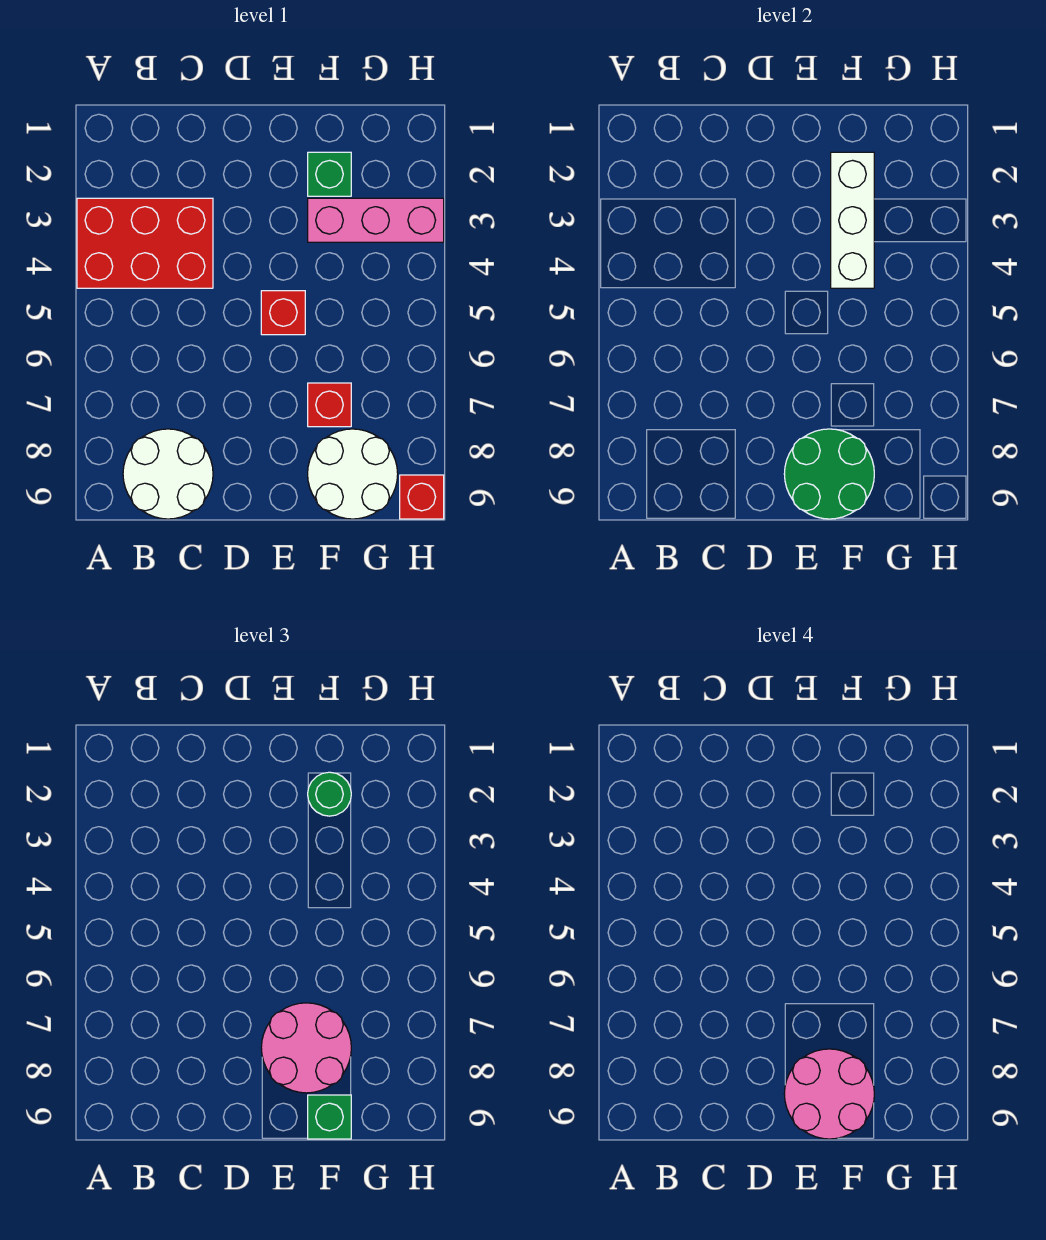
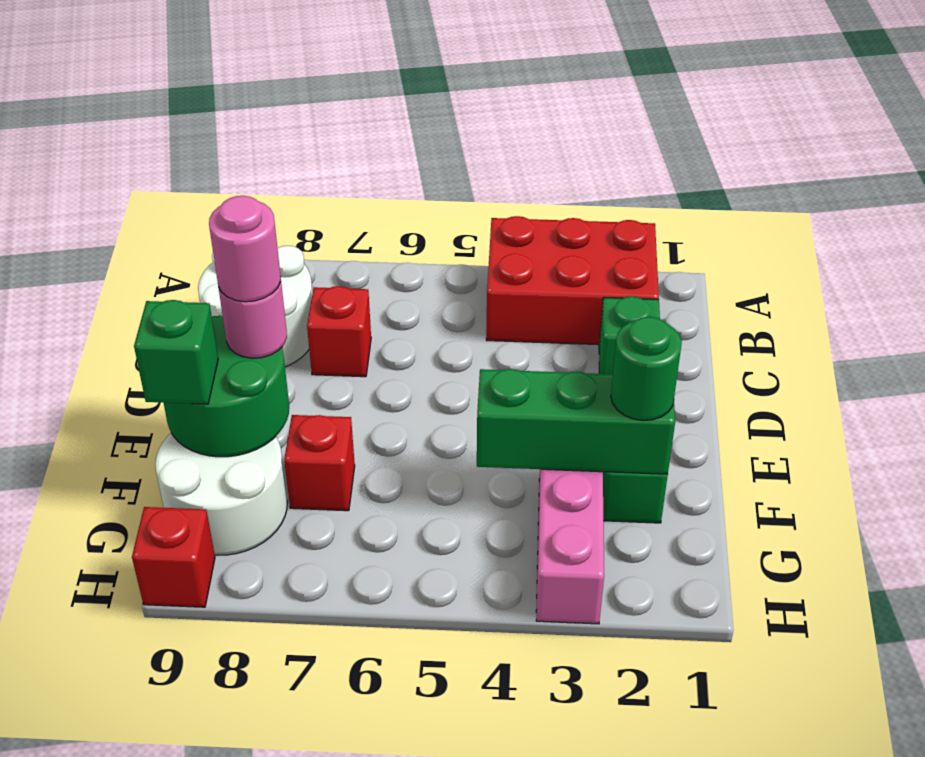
red brick A3:C4 level 1 -> red brick A2:B4 level 1
none -> green brick C2 level 1
red brick E5 level 1 -> red brick C7 level 1
pink round brick E7:F8 level 3 -> pink round brick E8 level 3
pink round brick E8:F9 level 4 -> pink round brick E8 level 4
white brick F2:F4 level 2 -> green brick F2:F4 level 2

